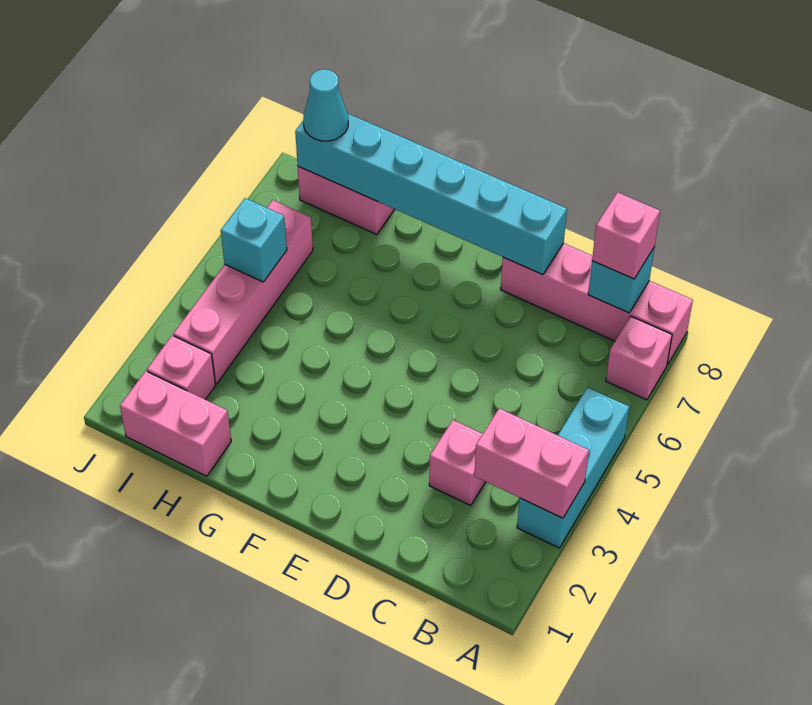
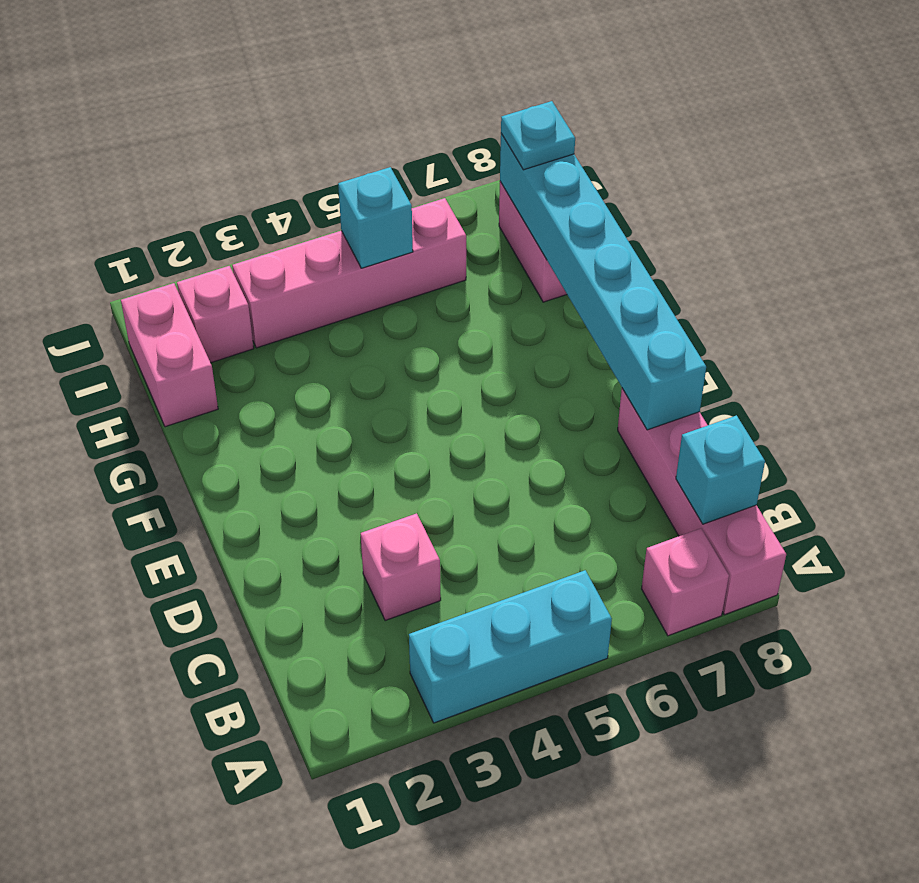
pink brick A3:B3 level 2 -> none
pink brick B8 level 3 -> none
cyan cone I8 level 3 -> cyan plate I8 level 3

